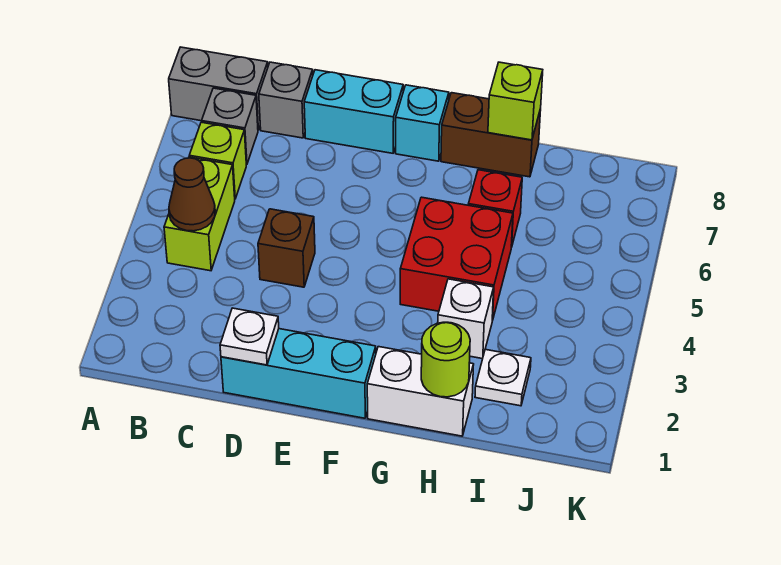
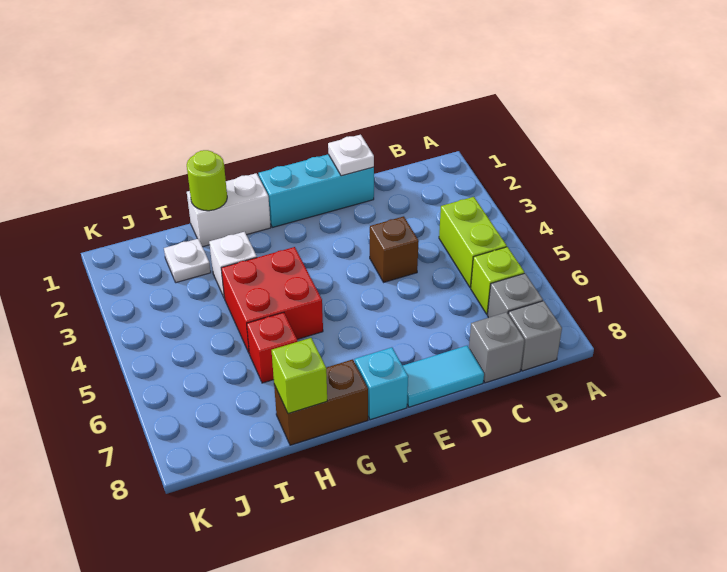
grey brick A8:B8 level 1 -> grey brick B8 level 1
brown cone B4 level 2 -> none
cyan brick D8:E8 level 1 -> cyan tile D8:E8 level 1

